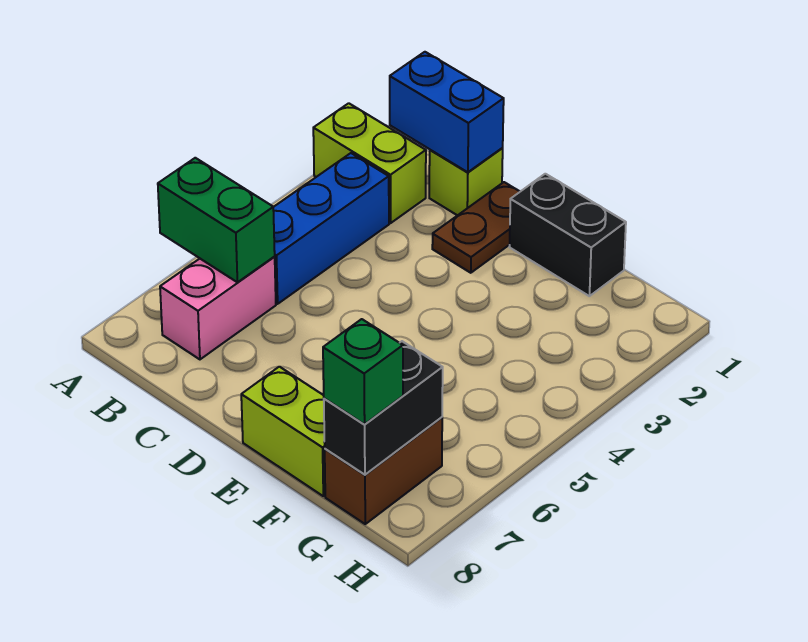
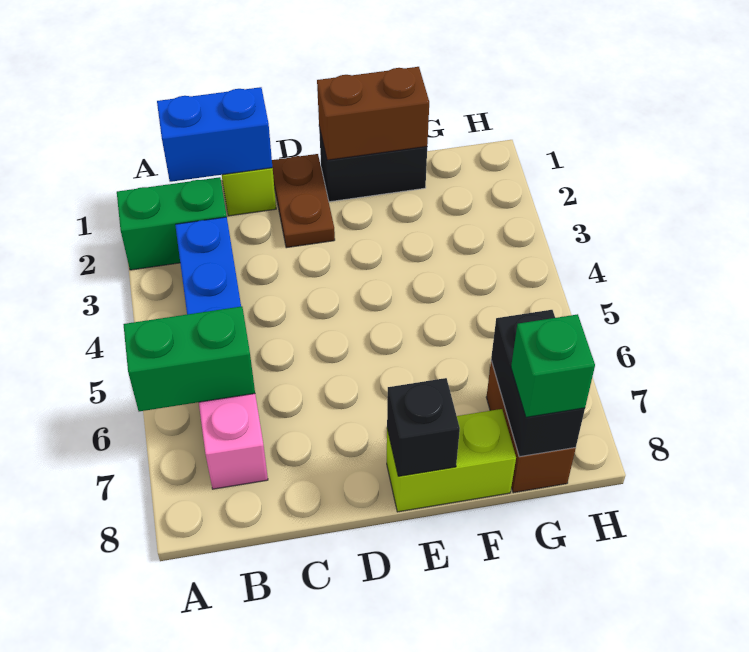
lime brick A2:B2 level 1 -> green brick A2:B2 level 1
none -> brown brick E1:F1 level 2
none -> black brick E8 level 2

